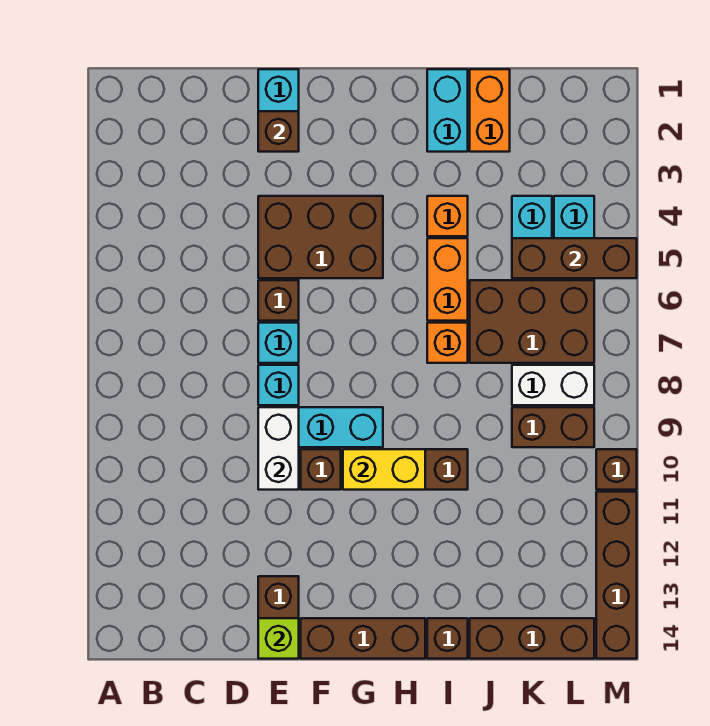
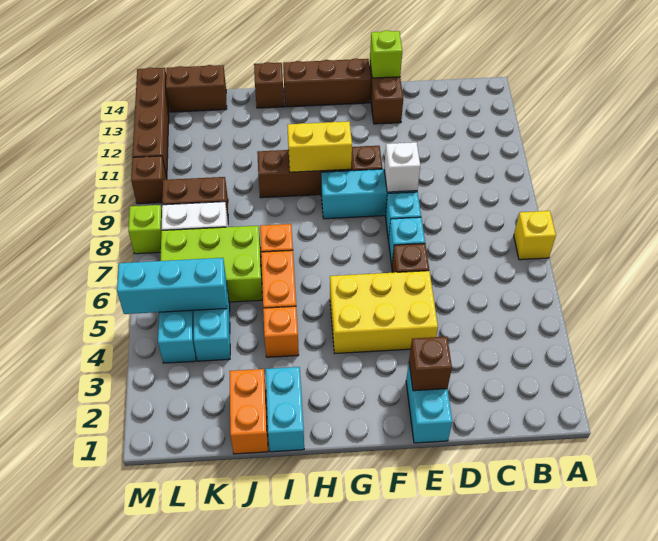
none -> yellow brick A7 level 1
brown brick E4:G5 level 1 -> yellow brick E4:G5 level 1
white brick E9:E10 level 2 -> white brick E9 level 2
brown brick J6:L7 level 1 -> lime brick J6:L7 level 1
brown brick J14:L14 level 1 -> brown brick K14:L14 level 1
brown brick K5:M5 level 2 -> cyan brick K5:M5 level 2
none -> lime brick M8 level 1

